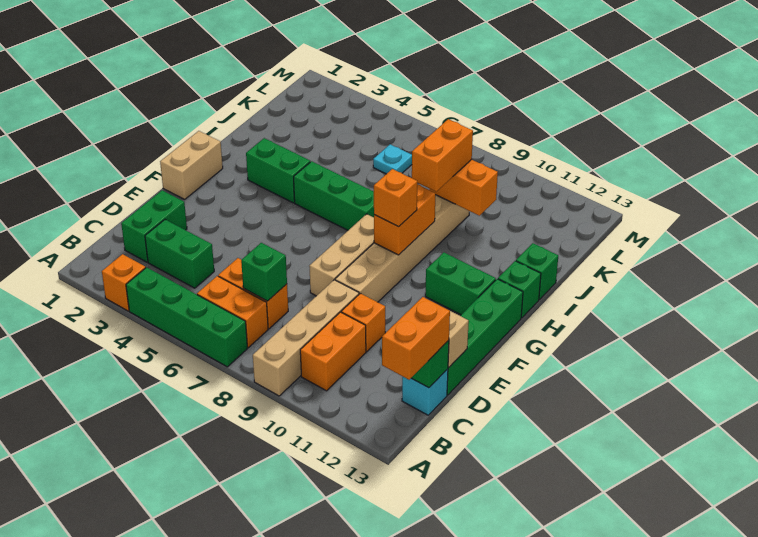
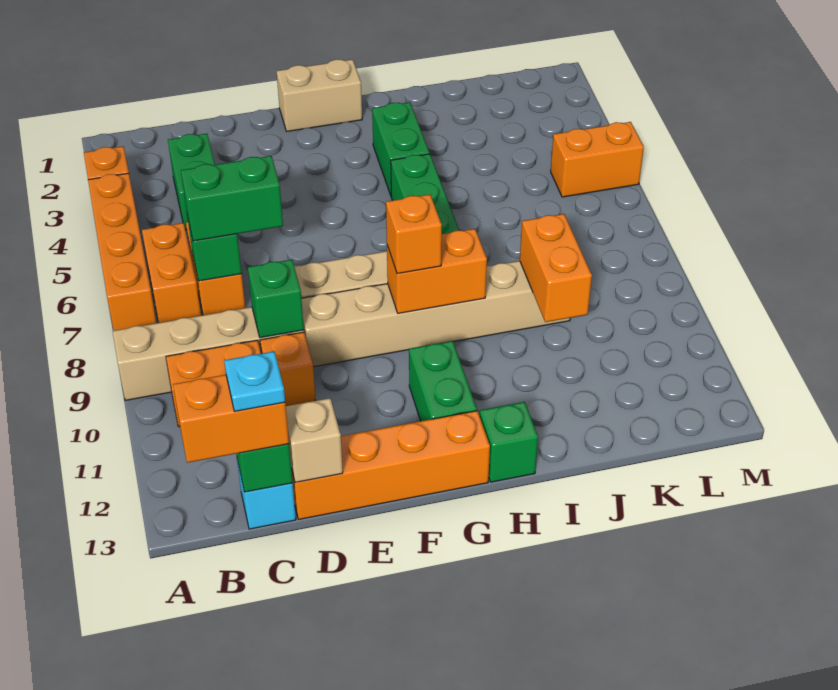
green brick A4:A7 level 1 -> orange brick A4:A7 level 1
green brick C2:D2 level 1 -> green brick C7:D7 level 3
green brick D13:G13 level 1 -> orange brick D13:G13 level 1
orange brick I9:J9 level 3 -> orange brick L5:M5 level 1
green brick I13 level 1 -> green brick D9 level 2
cyan plate K6 level 1 -> cyan plate C13 level 4

